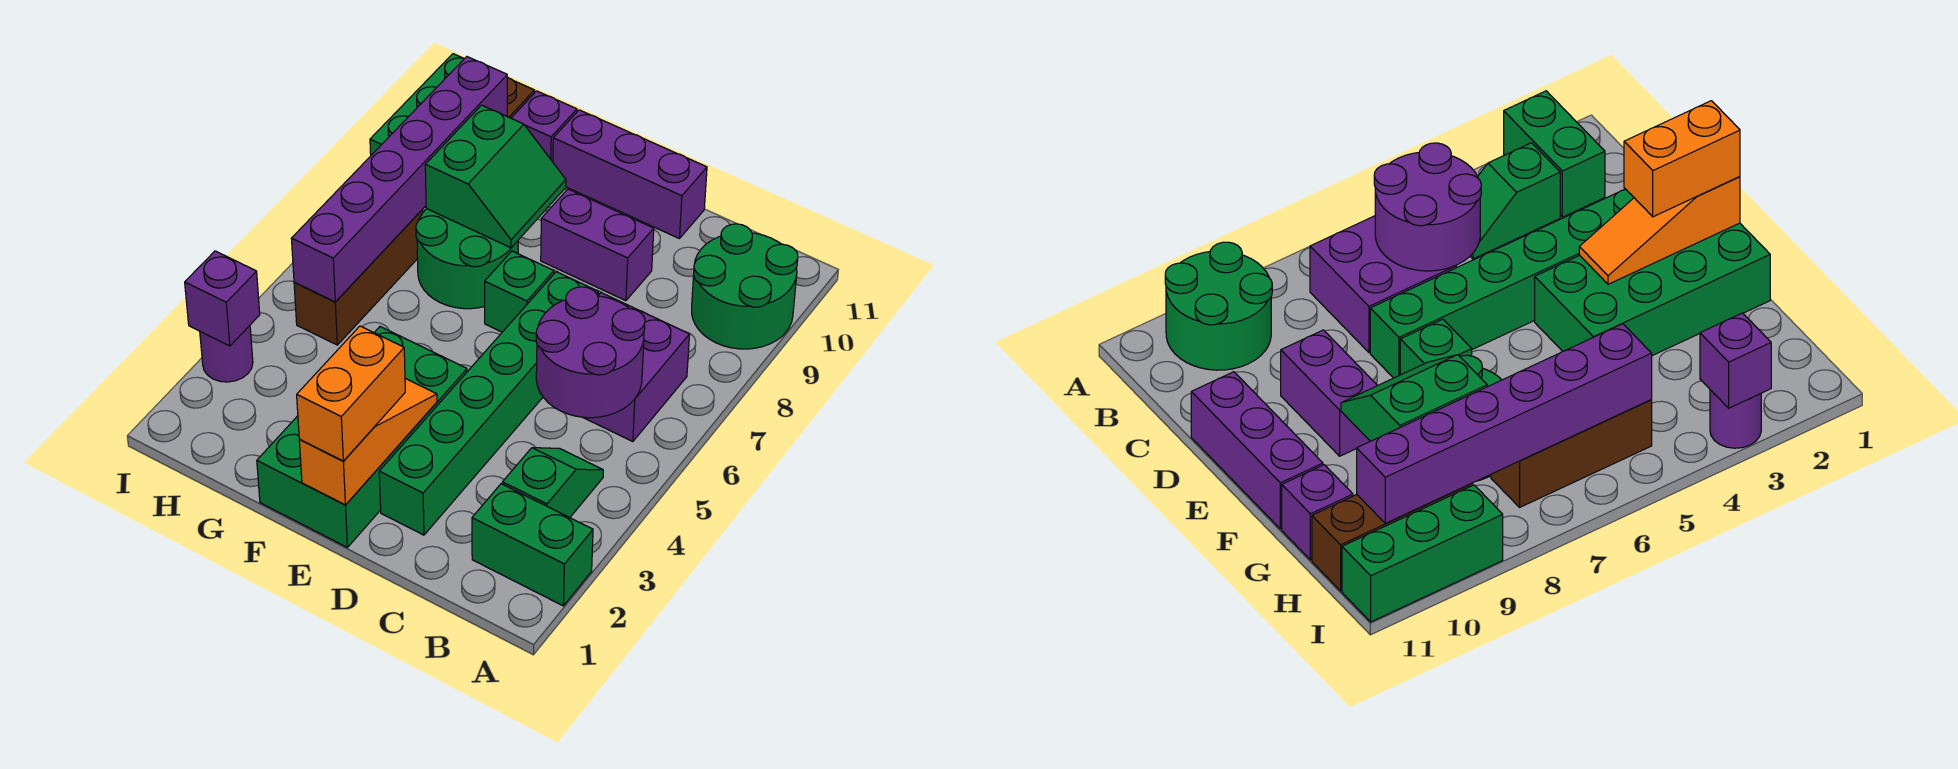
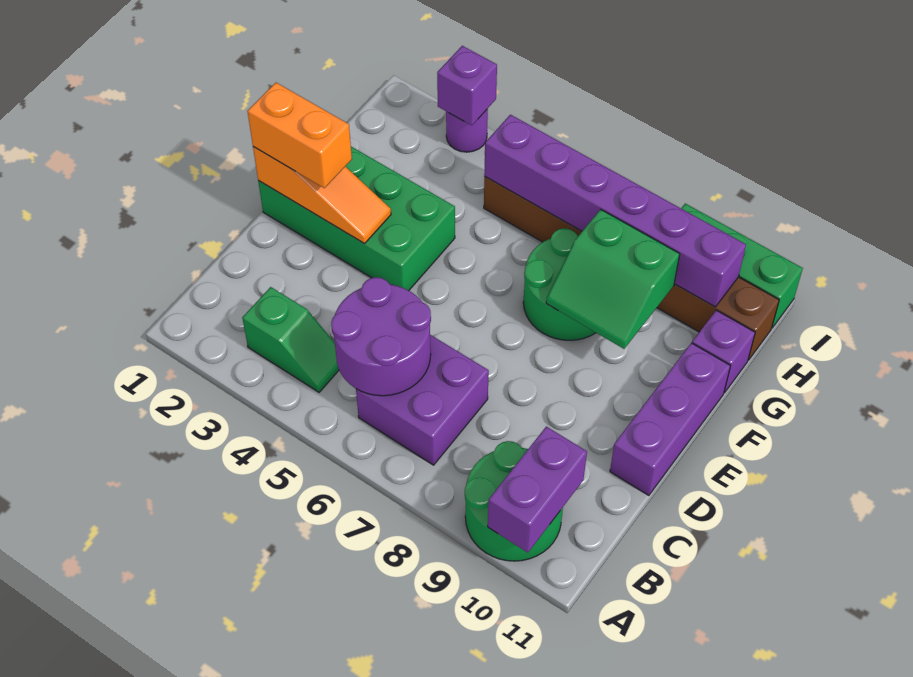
green brick A2:B2 level 1 -> none
green brick D2:D7 level 1 -> none
purple brick D9:E9 level 1 -> purple brick A10:B10 level 2
green brick E7 level 1 -> none

